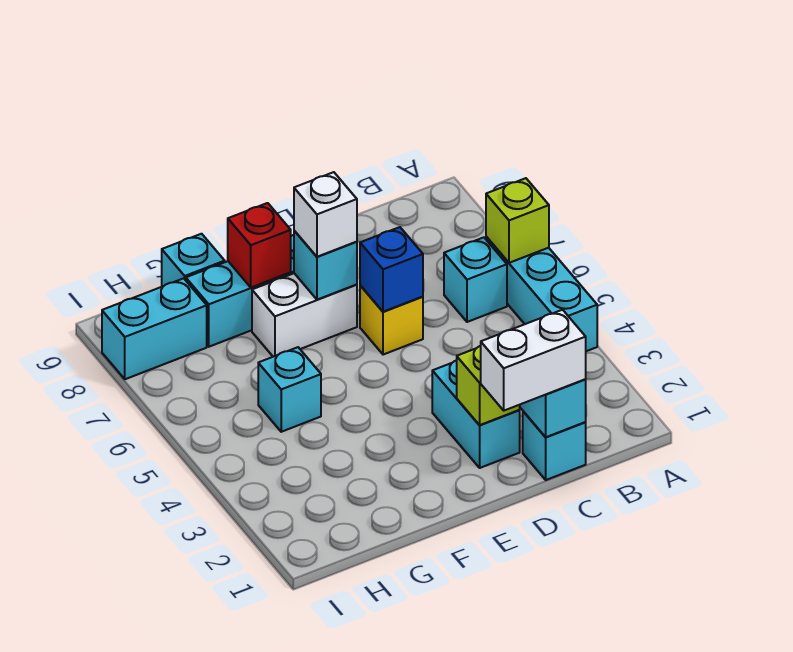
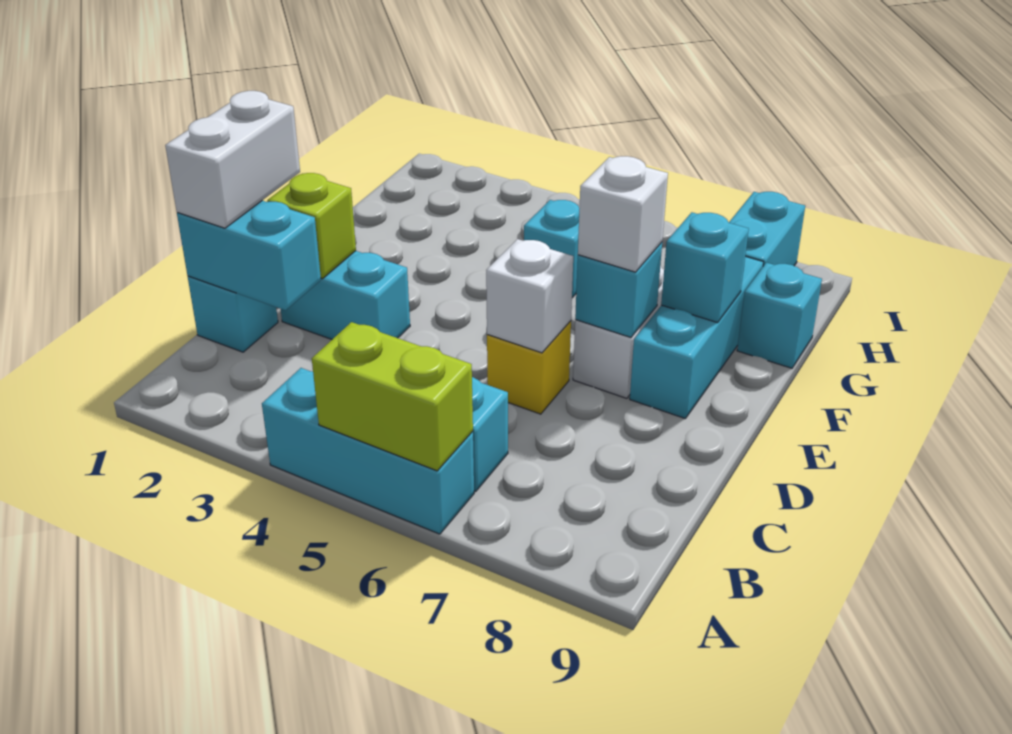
lime brick A6 level 2 -> lime brick A5:A6 level 2
blue brick D6 level 2 -> white brick D6 level 2
red brick F8 level 2 -> cyan brick F8 level 2

